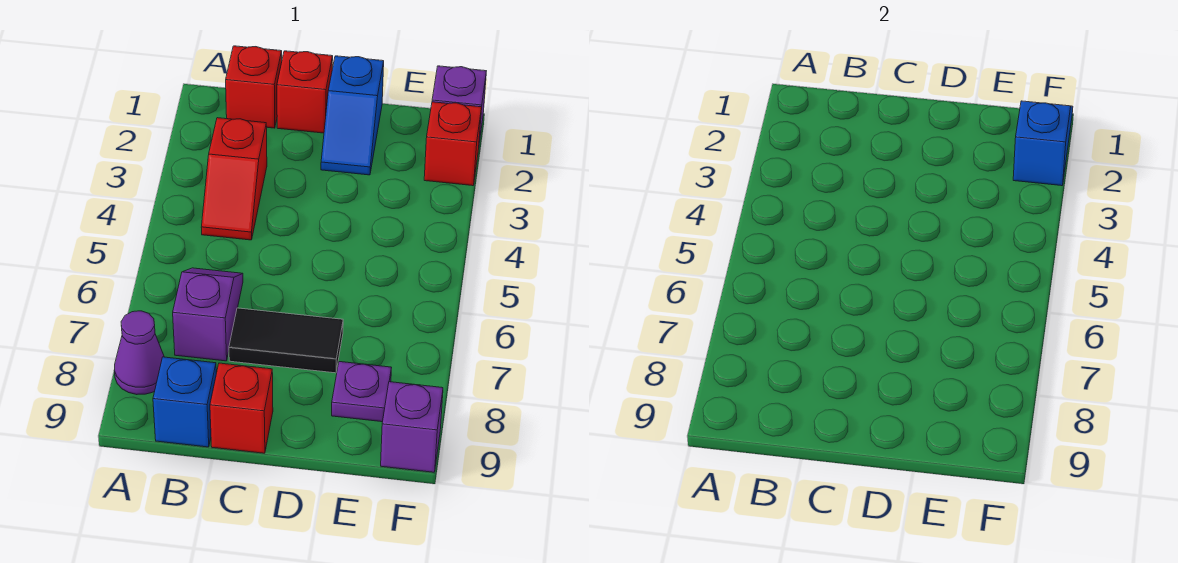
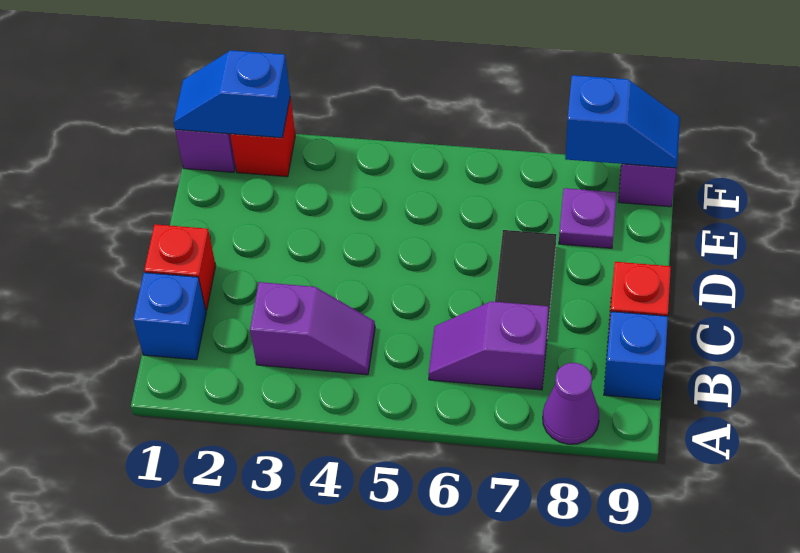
red brick B1 level 1 -> blue brick B1 level 1
red slope B3:B4 level 1 top 3 -> purple slope B3:B4 level 1 top 3
blue slope D1:D2 level 1 top 1 -> blue slope F8:F9 level 2 top 8

